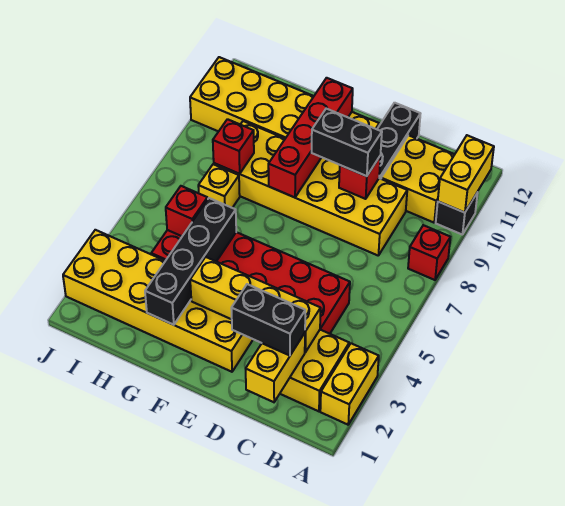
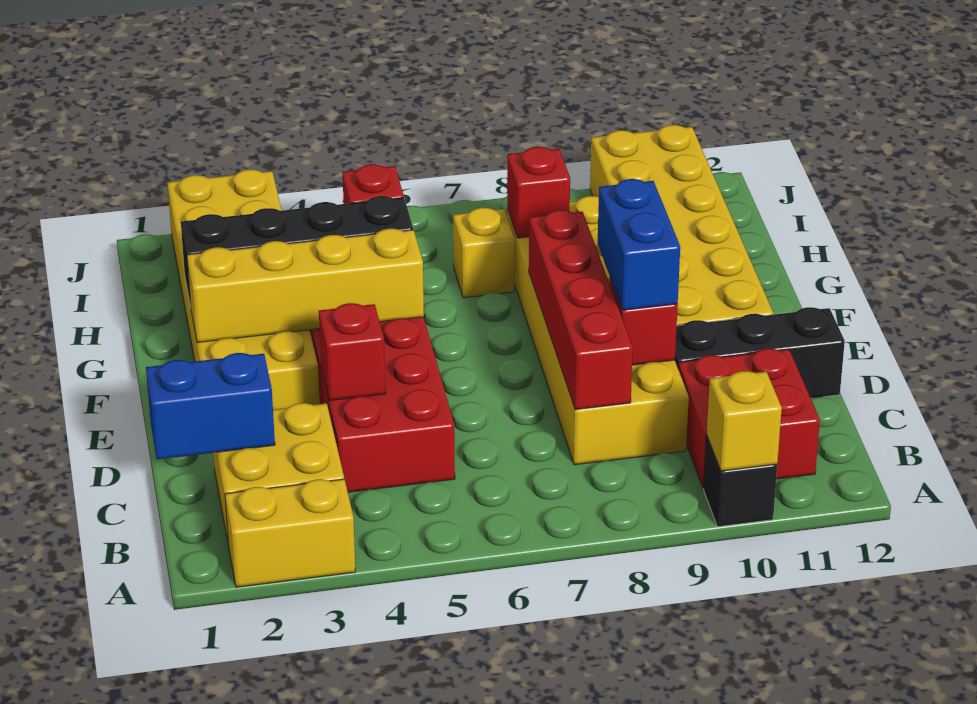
red brick A8 level 1 -> red brick D4 level 2
yellow brick A10:A11 level 2 -> yellow brick A10 level 2
yellow brick B10:C11 level 1 -> red brick B10:C11 level 1
yellow brick C1:C2 level 2 -> blue brick C1:C2 level 2
black brick C2:D2 level 3 -> none
yellow brick C3:F3 level 2 -> yellow brick F2:F5 level 2
black brick D9:E9 level 3 -> blue brick D9:E9 level 3
red brick F8:F11 level 2 -> red brick C8:F8 level 2

